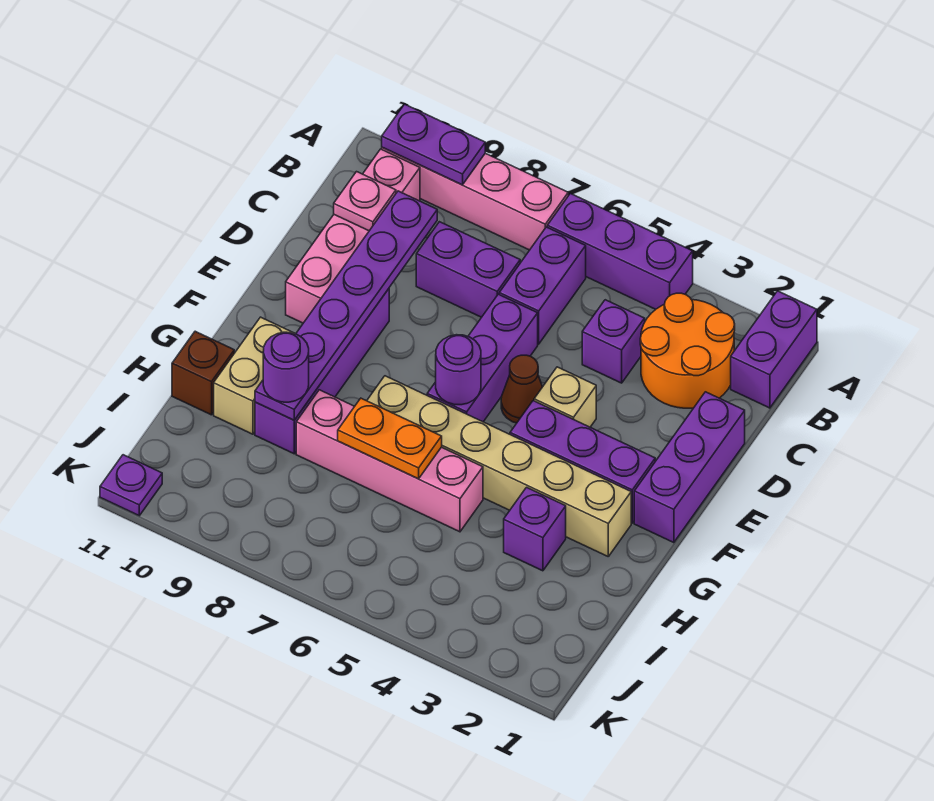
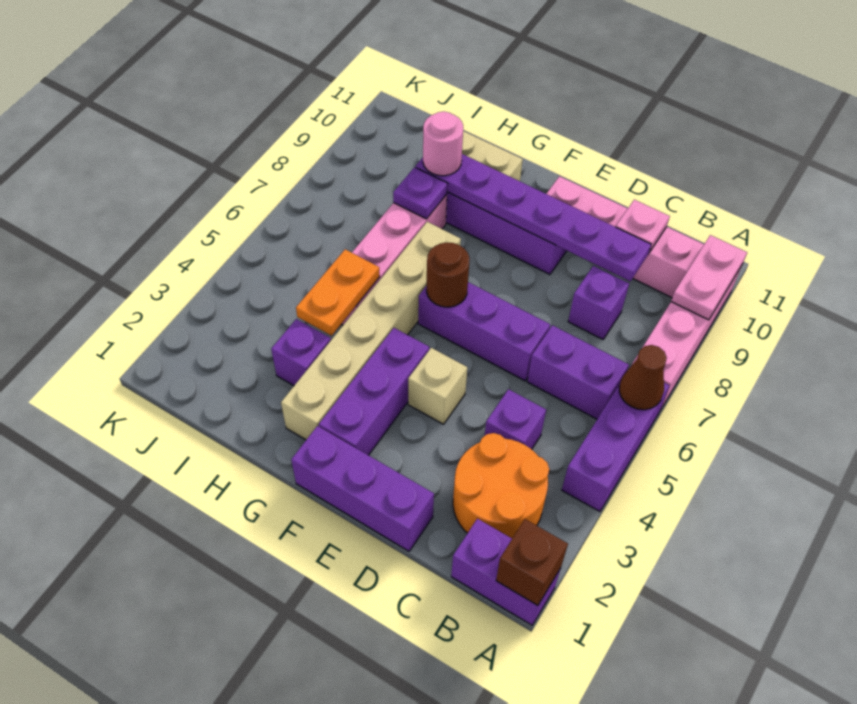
purple plate A9:A10 level 2 -> pink plate A9:A10 level 2
purple brick C7:C8 level 1 -> purple brick C8 level 1
brown cone E5 level 1 -> brown cone A6 level 2
purple round brick F6 level 2 -> brown round brick F6 level 2
orange plate H6:H7 level 2 -> orange plate H4:H5 level 2
purple round brick H9 level 3 -> pink round brick H9 level 3
brown brick H11 level 1 -> brown brick A1 level 2
purple plate K11 level 1 -> purple plate H8 level 2

